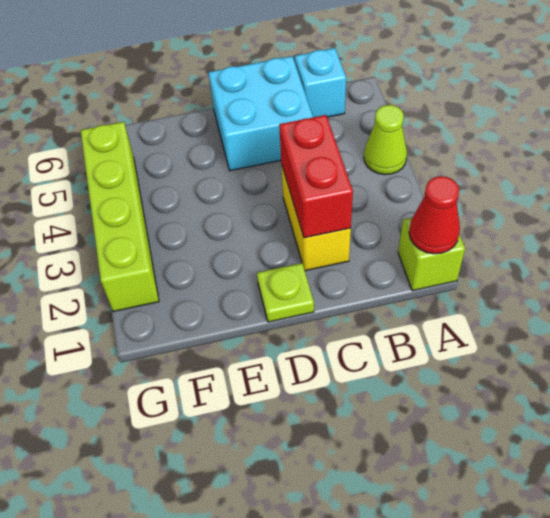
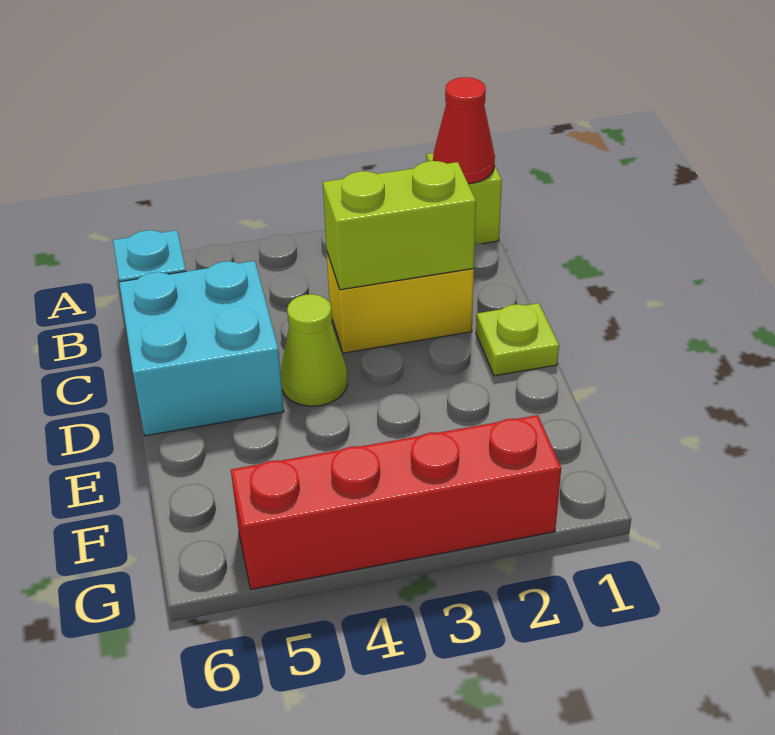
lime cone A4 level 1 -> lime cone D4 level 1
red brick C2:C3 level 2 -> lime brick C2:C3 level 2
lime brick G2:G5 level 1 -> red brick G2:G5 level 1

